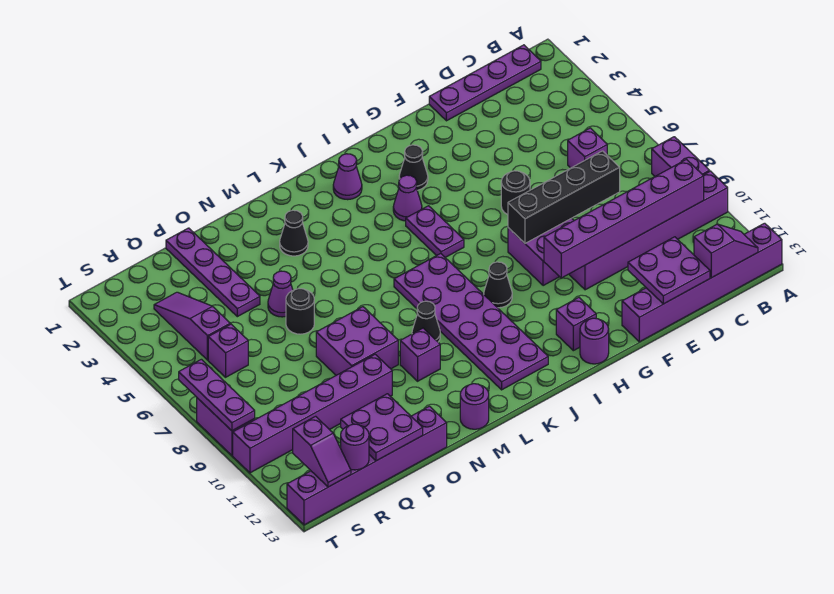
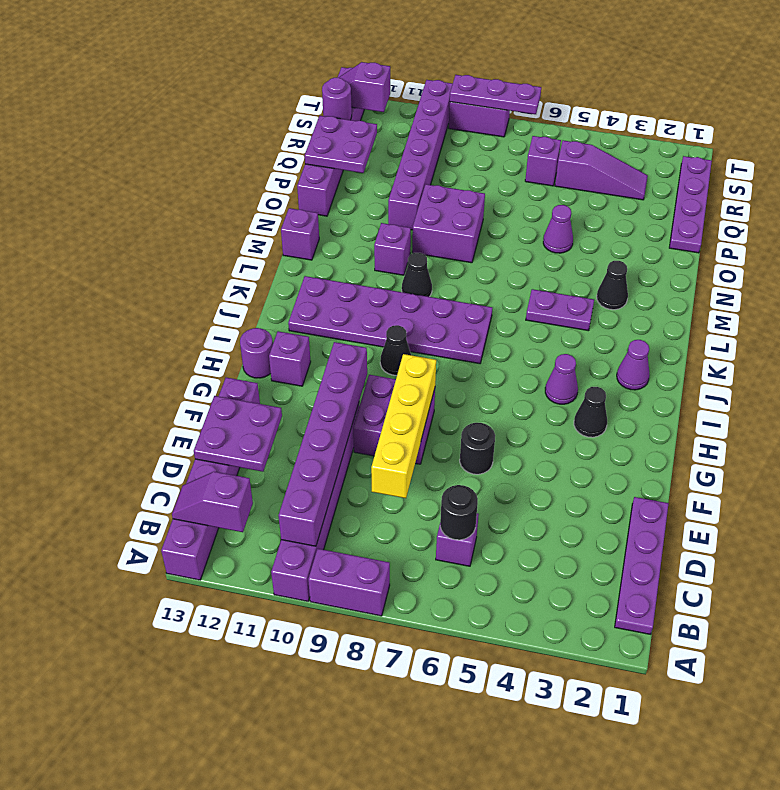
purple slope B13:C13 level 2 top C -> purple slope B12:B13 level 2 top 12
black brick D8:G8 level 2 -> yellow brick D8:G8 level 2
purple plate I5:I6 level 1 -> purple plate L4:L5 level 1
purple round brick M13 level 1 -> purple brick M13 level 1
black round brick O6 level 1 -> black round brick C6 level 2
purple plate P1:P4 level 1 -> purple plate P1:S1 level 1

